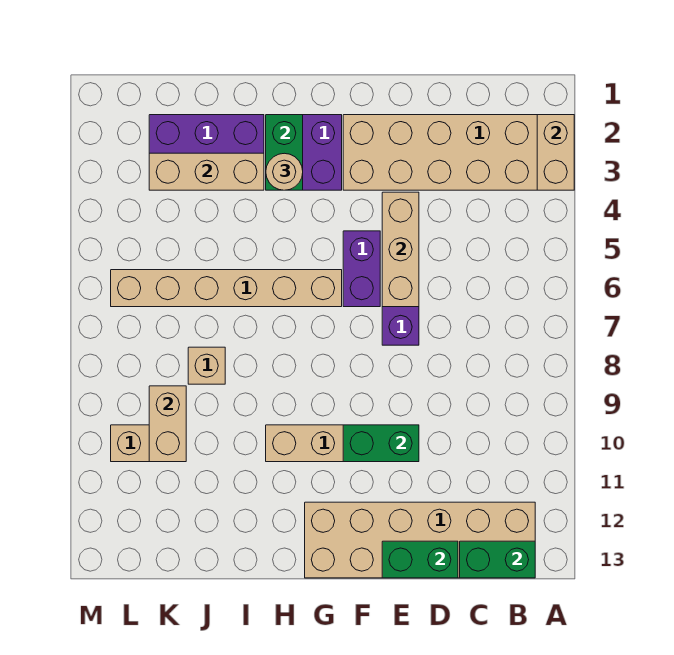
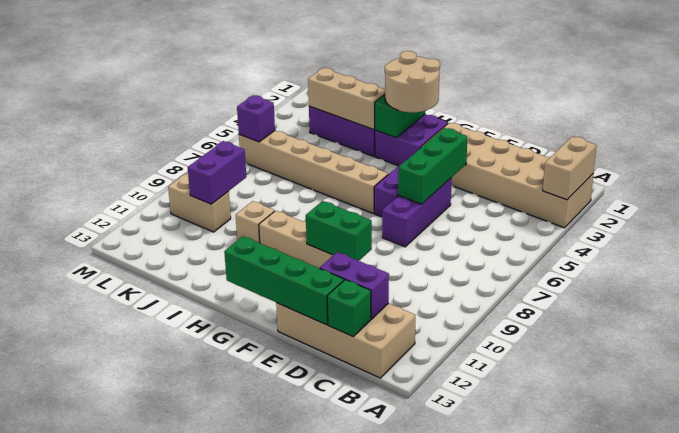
tan brick B12:G13 level 1 -> tan brick B12:E13 level 1
green brick B13:C13 level 2 -> green brick C13 level 2
none -> purple brick C12:D12 level 2
green brick D13:E13 level 2 -> green brick D13:G13 level 2
tan brick E4:E6 level 2 -> green brick E4:E6 level 2
tan round brick H3 level 3 -> tan round brick G2:H3 level 3
tan brick J8 level 1 -> tan brick I10 level 1
tan brick K9:K10 level 2 -> purple brick K9:K10 level 2
none -> purple brick L6 level 2

